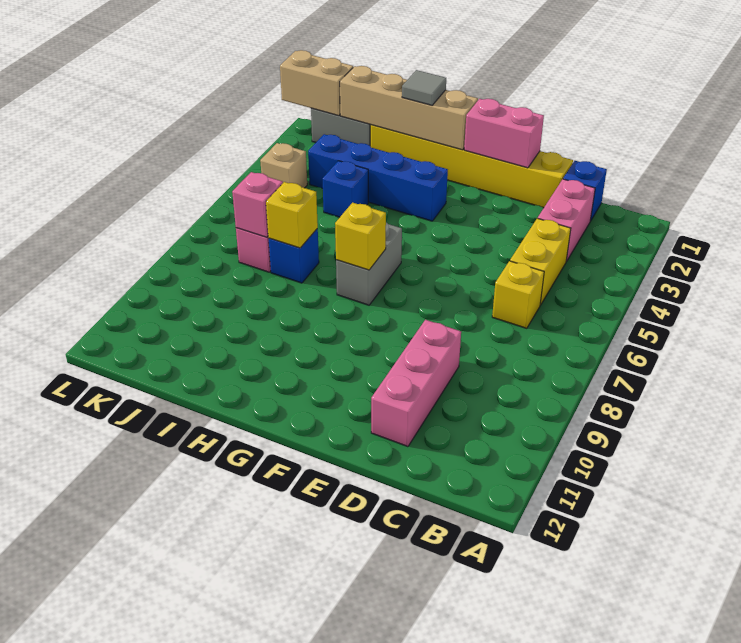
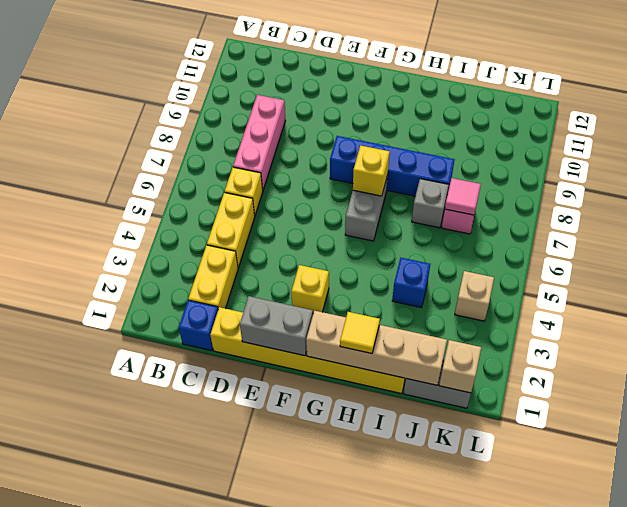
pink brick C2:C3 level 1 -> yellow brick C2:C3 level 1
pink brick D9:D11 level 1 -> pink brick C7:C9 level 1
pink brick E1:F1 level 2 -> grey brick E1:F1 level 2
blue brick G3:J3 level 1 -> blue brick F8:I8 level 1
grey tile H1 level 3 -> yellow tile H1 level 3
blue brick I7 level 1 -> grey brick I7 level 1
yellow brick I7 level 2 -> yellow brick F3 level 1
pink brick J7 level 2 -> pink tile J7 level 2
tan brick K1:L1 level 2 -> tan brick K1 level 2

